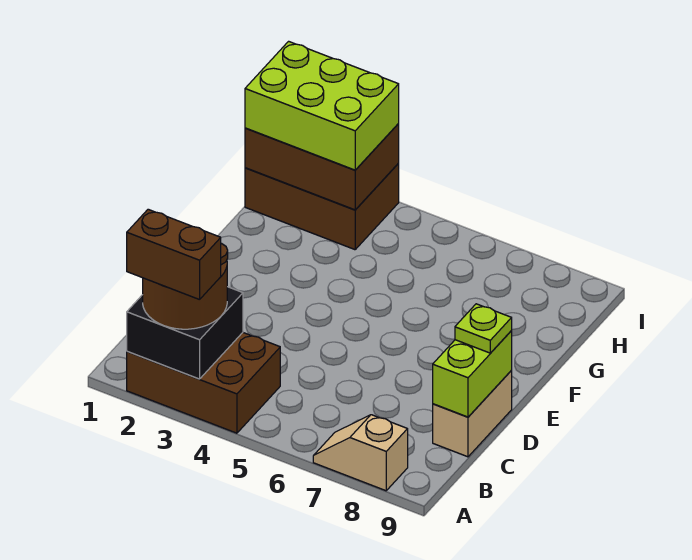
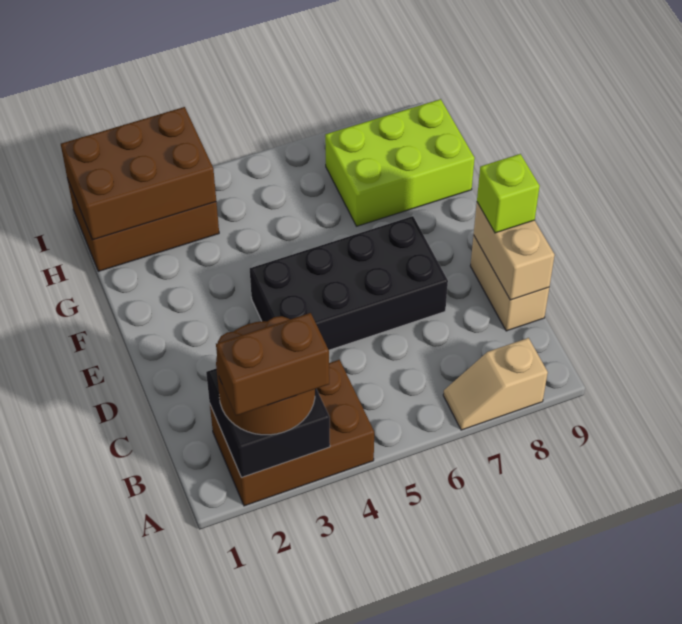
lime brick C9:D9 level 2 -> tan brick C9:D9 level 2
none -> black brick D4:E7 level 1
lime plate D9 level 3 -> lime brick D9 level 3
lime brick H1:I3 level 3 -> lime brick G7:H9 level 1

